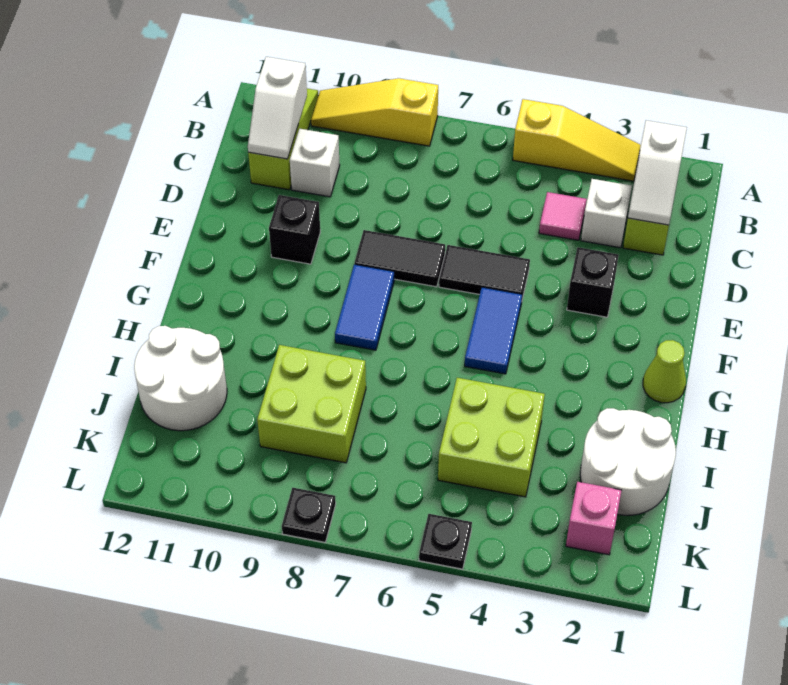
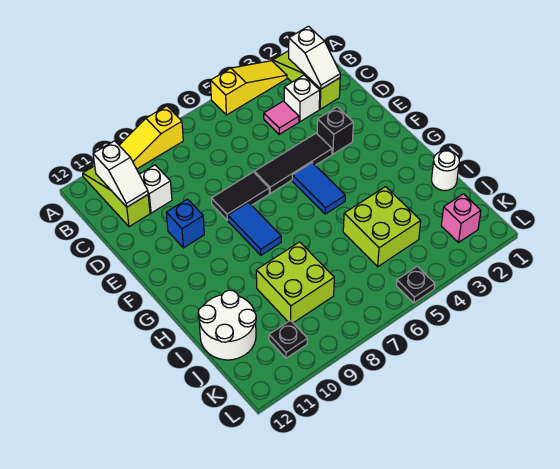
black tile E5:E6 level 1 -> black tile E4:E6 level 1
black brick E10 level 1 -> blue brick E10 level 1
lime cone G1 level 1 -> none
white round brick I1:J2 level 1 -> white round brick I1 level 1
black plate L8 level 1 -> black plate K10 level 1

